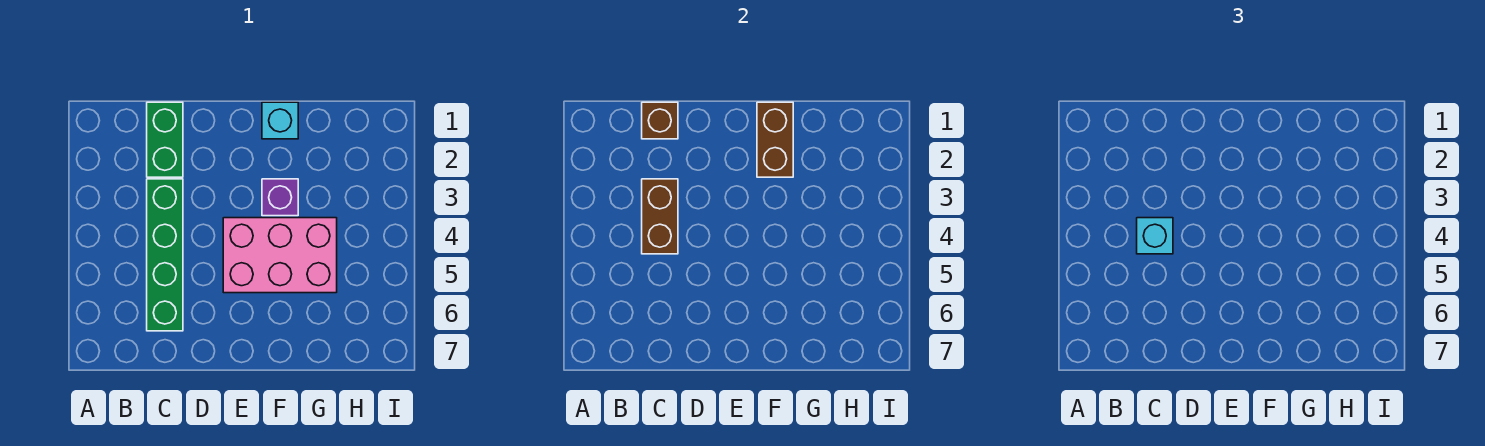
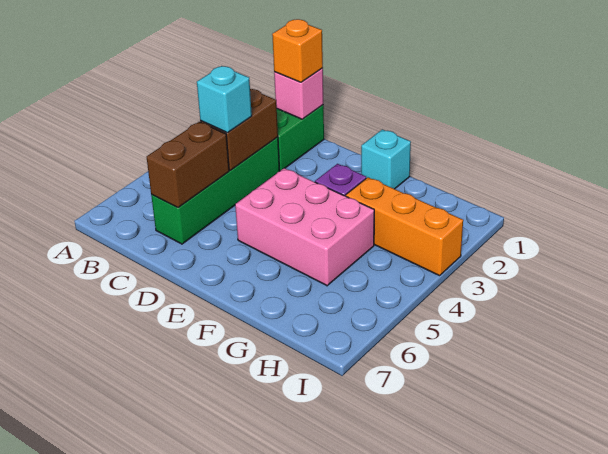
brown brick C1 level 2 -> pink brick C1 level 2
none -> orange brick C1 level 3
brown brick F1:F2 level 2 -> brown brick C5:C6 level 2
none -> orange brick G3:I3 level 1

